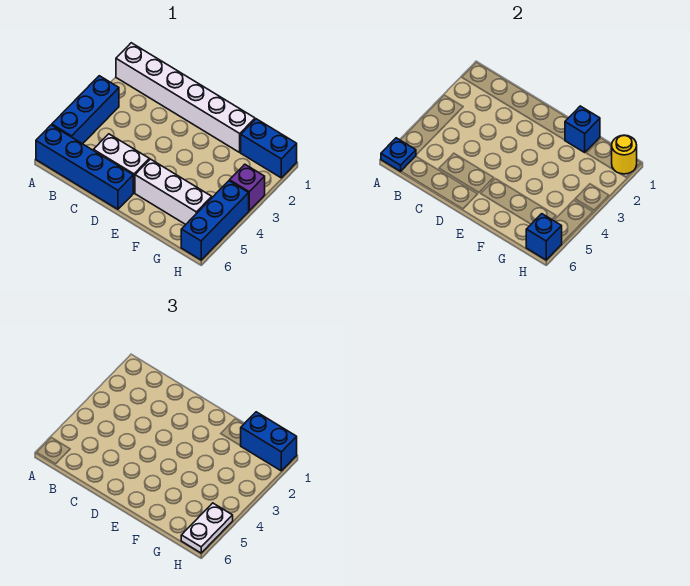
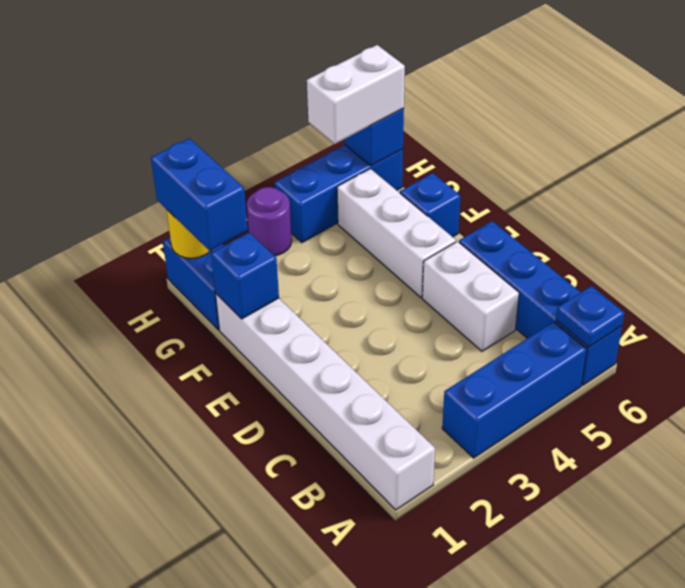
none -> blue brick F6 level 1
purple brick H3 level 1 -> purple round brick H3 level 1
white plate H5:H6 level 3 -> white brick H5:H6 level 3

